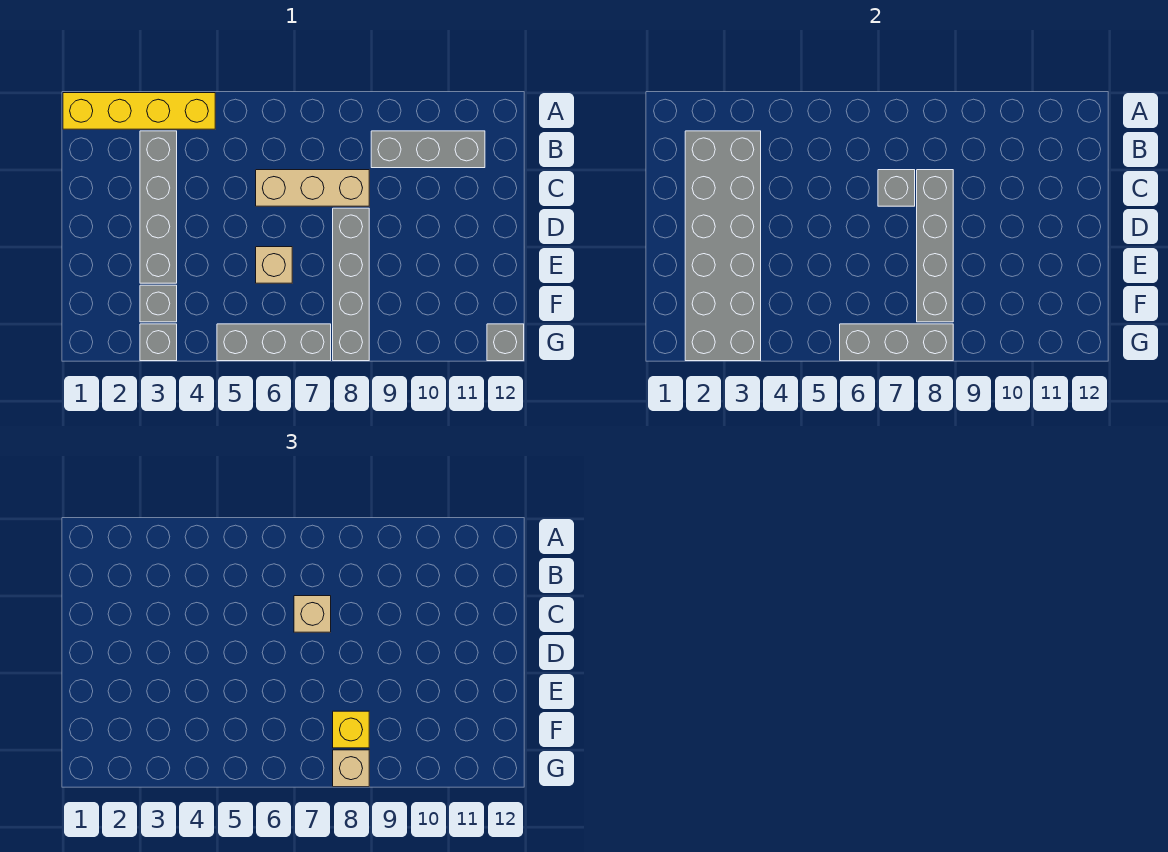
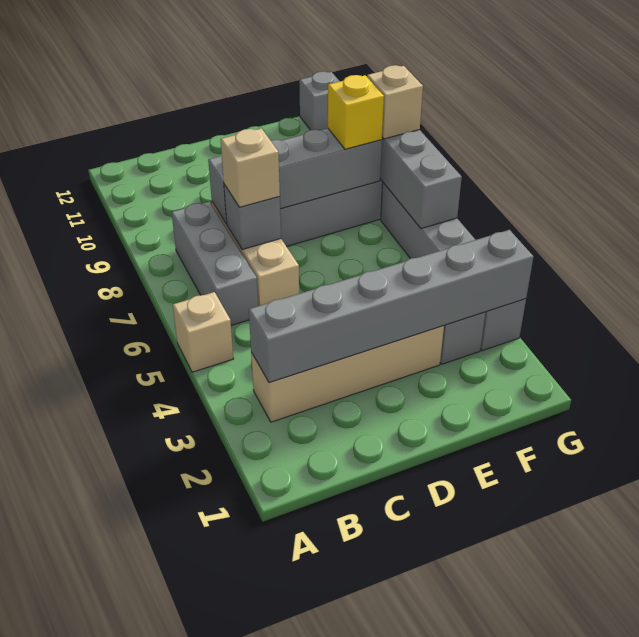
yellow brick A1:A4 level 1 -> none
grey brick B2:G3 level 2 -> grey brick B3:G3 level 2
grey brick B3:E3 level 1 -> tan brick B3:E3 level 1
grey brick B9:B11 level 1 -> grey brick B6:B8 level 1
tan brick E6 level 1 -> tan brick A5 level 1

